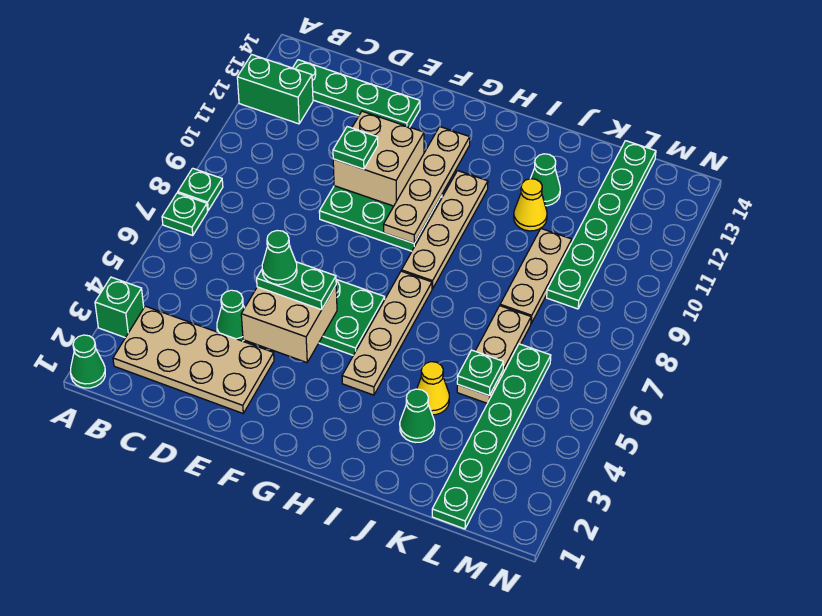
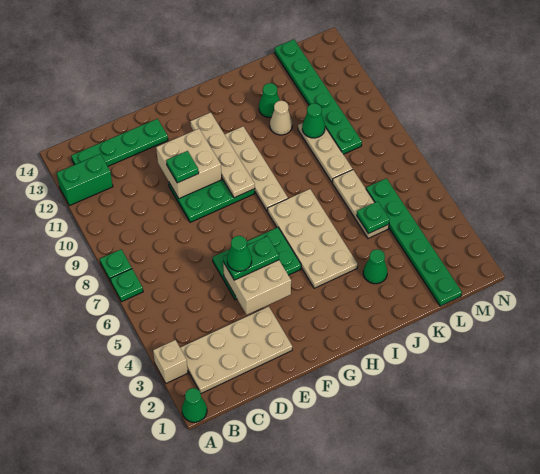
green brick A3 level 1 -> tan brick A3 level 1
green cone D4 level 1 -> green cone K10 level 2
tan plate H4:H7 level 1 -> tan plate H4:I7 level 1
yellow cone J4 level 1 -> none
yellow cone J11 level 1 -> tan cone J11 level 1

